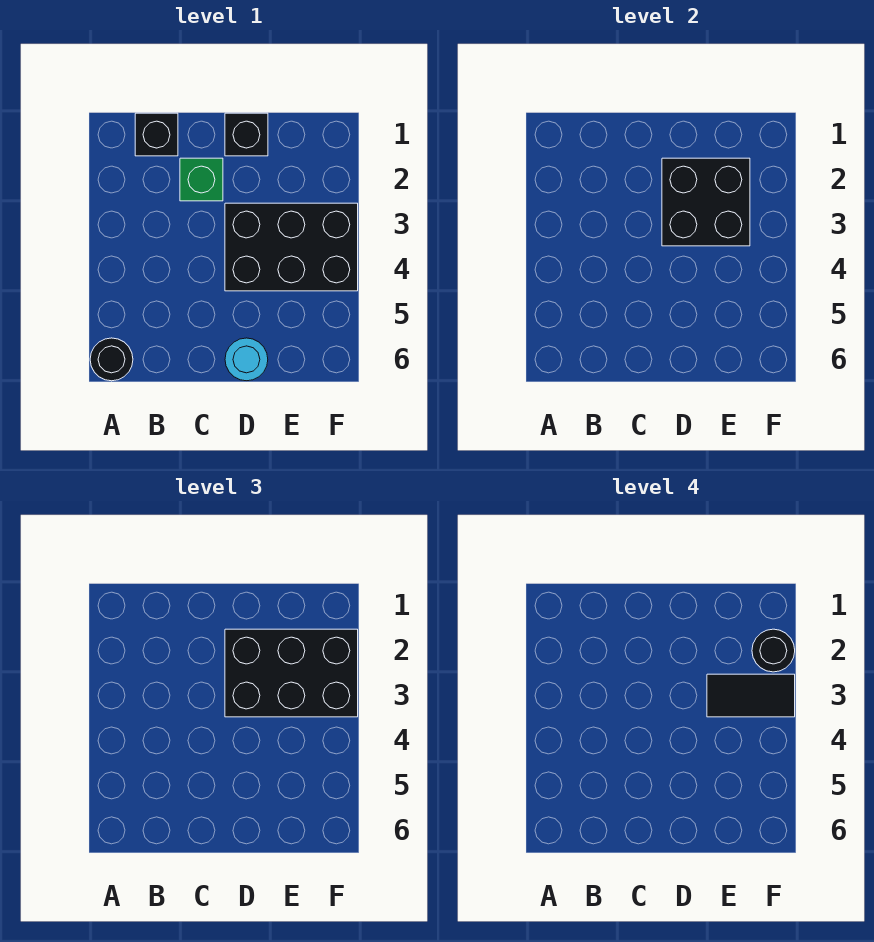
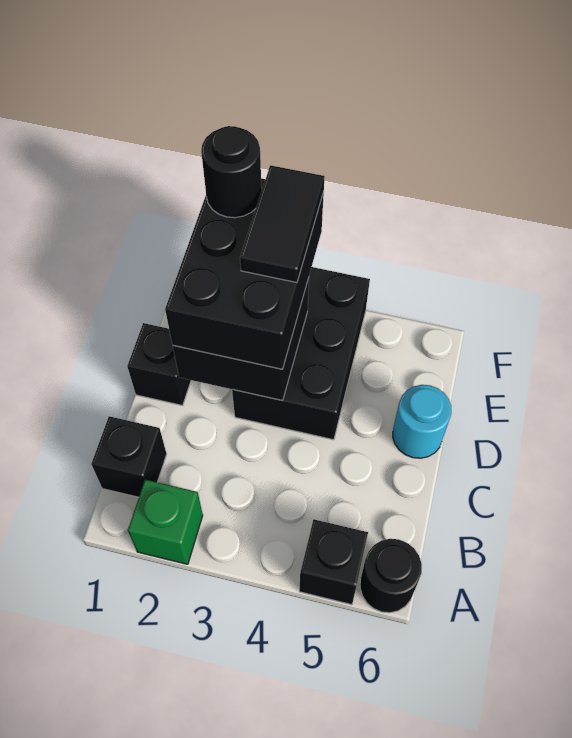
none -> black brick A5 level 1
green brick C2 level 1 -> green brick A2 level 1

